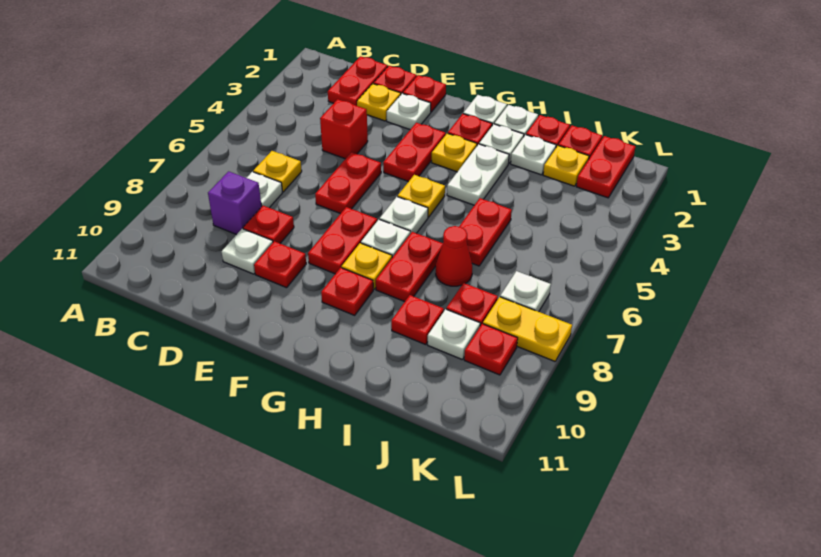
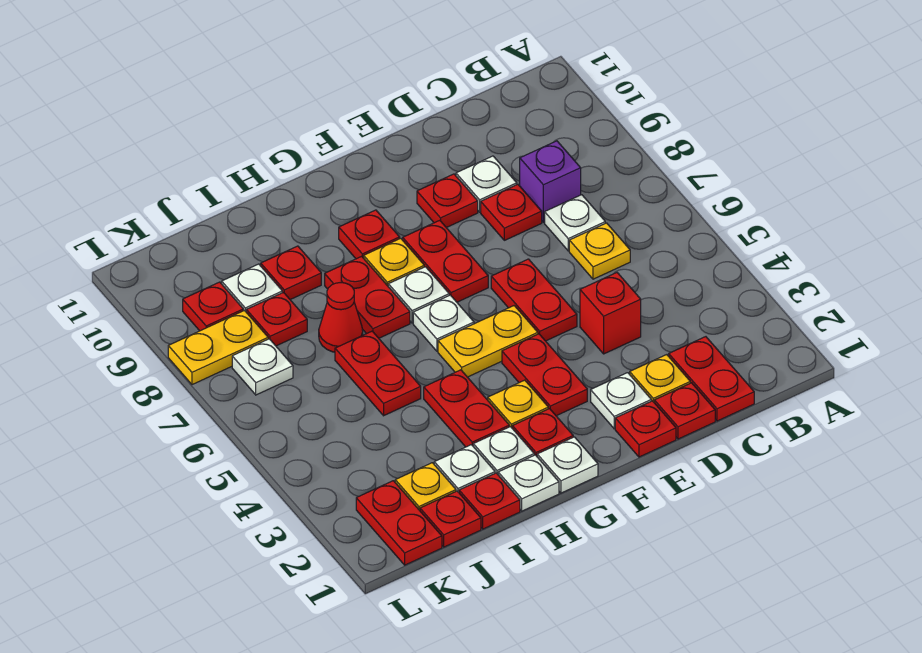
yellow plate G5 level 1 -> yellow plate F5:G5 level 1
white plate H3:H4 level 1 -> red plate H3:H4 level 1

